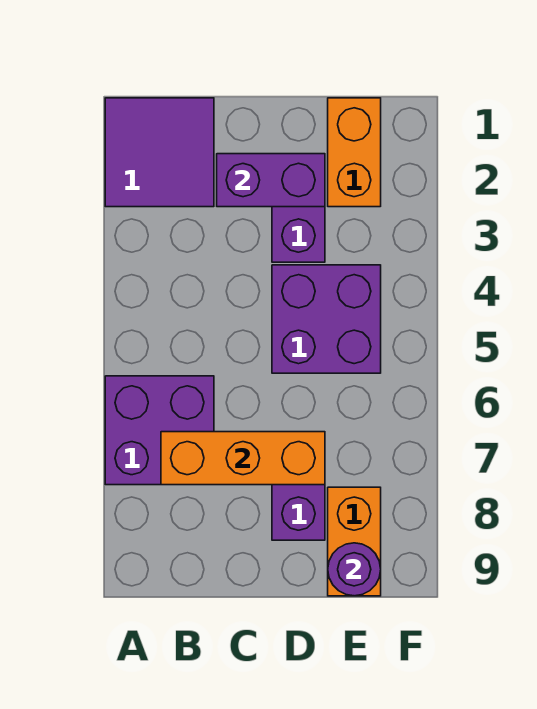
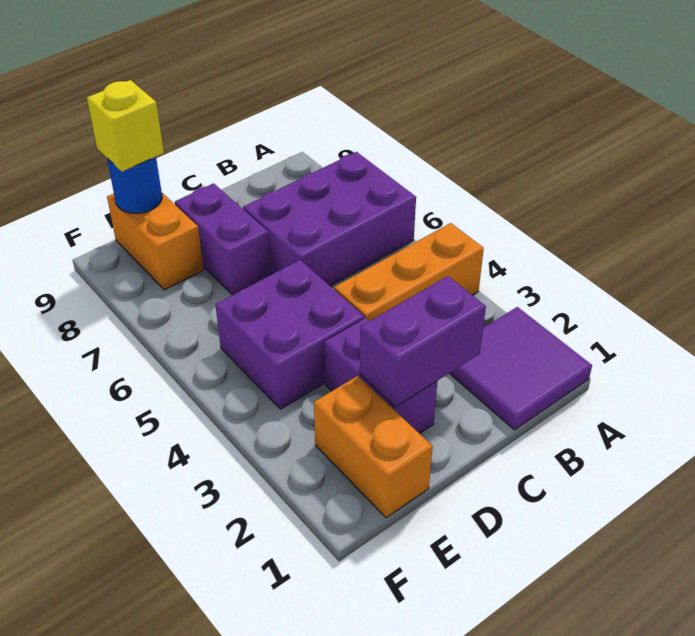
purple brick A6:B7 level 1 -> purple brick A6:C7 level 1
orange brick B7:D7 level 2 -> orange brick A4:C4 level 1
purple round brick E9 level 2 -> blue round brick E9 level 2
none -> yellow brick E9 level 3

